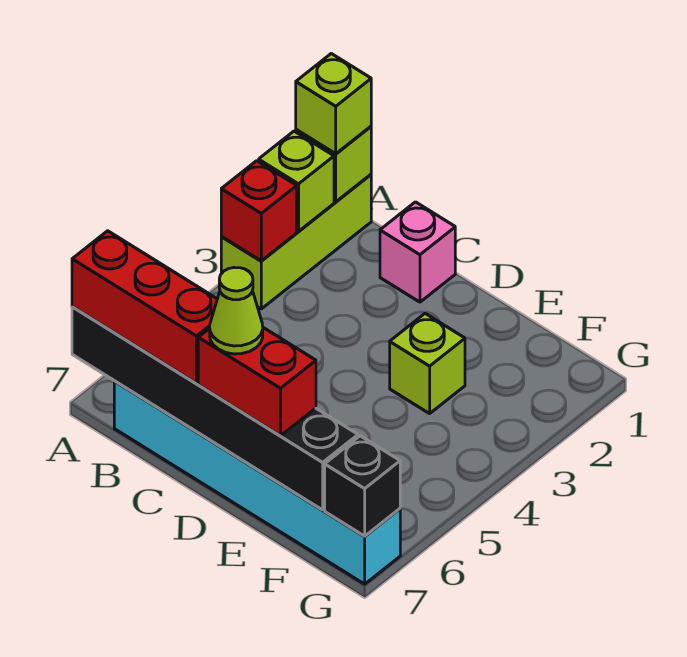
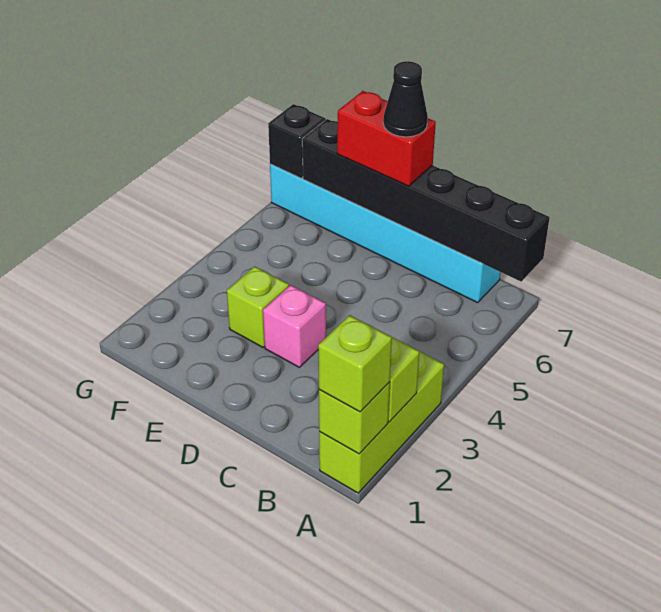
red brick A3 level 2 -> none
red brick A7:C7 level 3 -> none
pink brick C1 level 1 -> pink brick D3 level 1
lime cone D7 level 4 -> black cone D7 level 4

